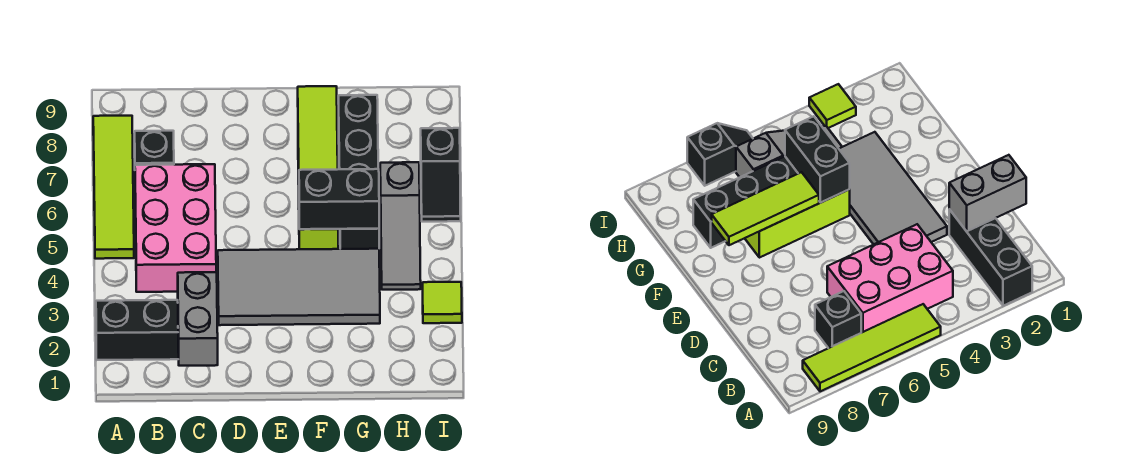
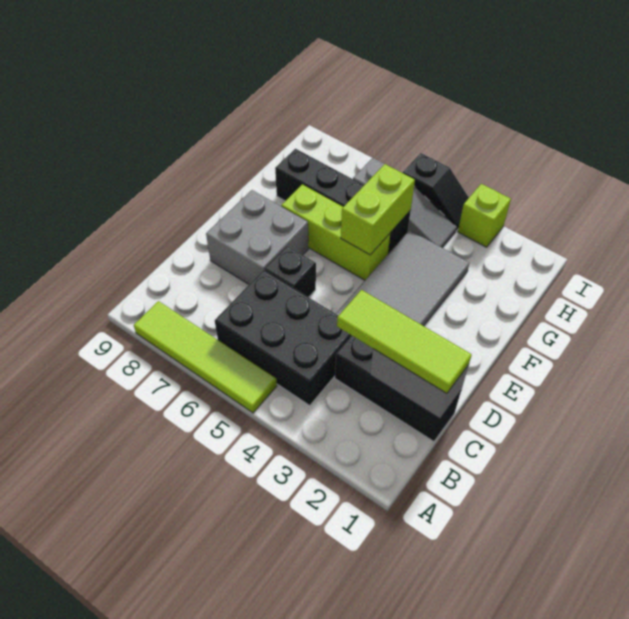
black brick A2:C2 level 1 -> black brick C1:C3 level 1
pink brick B4:C6 level 1 -> black brick B4:C6 level 1
black brick B7 level 1 -> black brick D6 level 1
none -> grey brick D7:E8 level 1
black brick F5:G5 level 2 -> lime brick F5:G5 level 2
lime tile F6:F8 level 2 -> lime tile C1:C3 level 3
lime tile I3 level 1 -> lime brick I3 level 1
black slope I6:I7 level 1 top 7 -> black slope I4:I5 level 1 top 5

